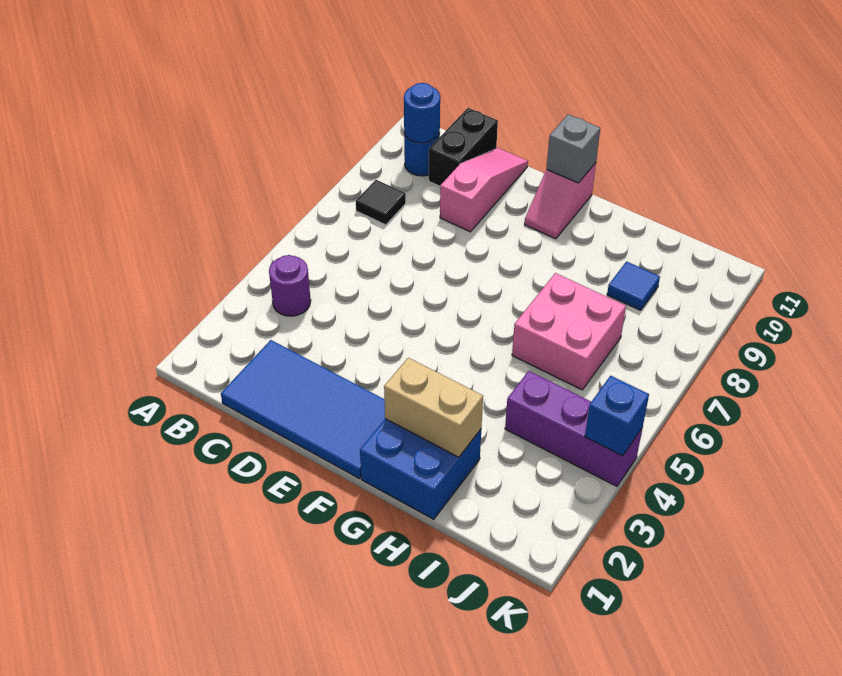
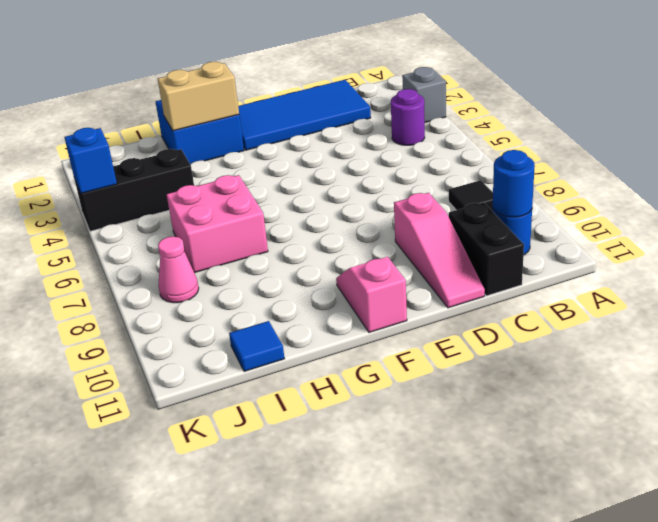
grey brick F11 level 2 -> grey brick A3 level 1
purple brick I4:K4 level 1 -> black brick I4:K4 level 1
blue tile I9 level 1 -> blue tile I11 level 1
none -> pink cone J8 level 1

